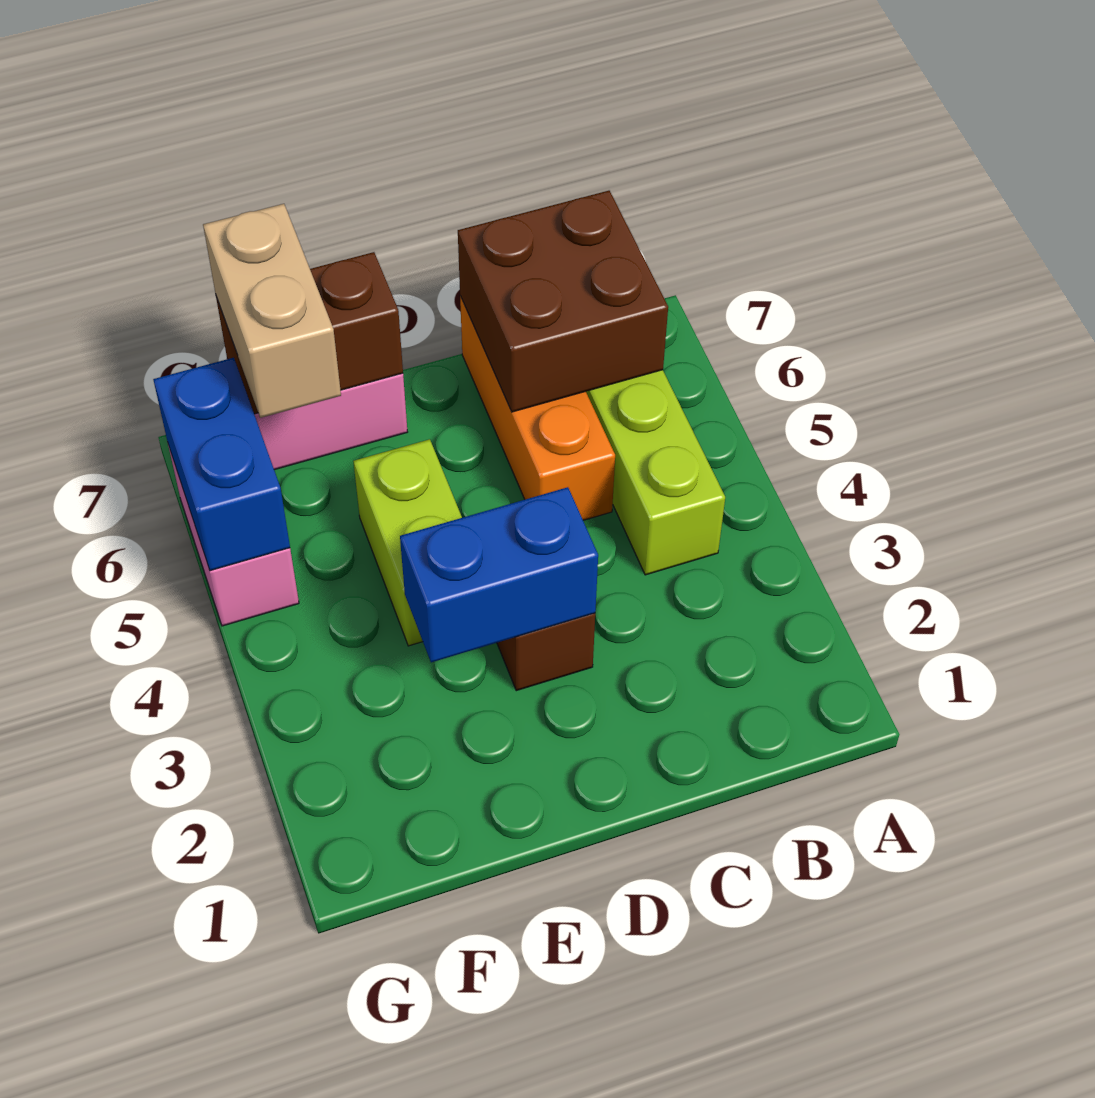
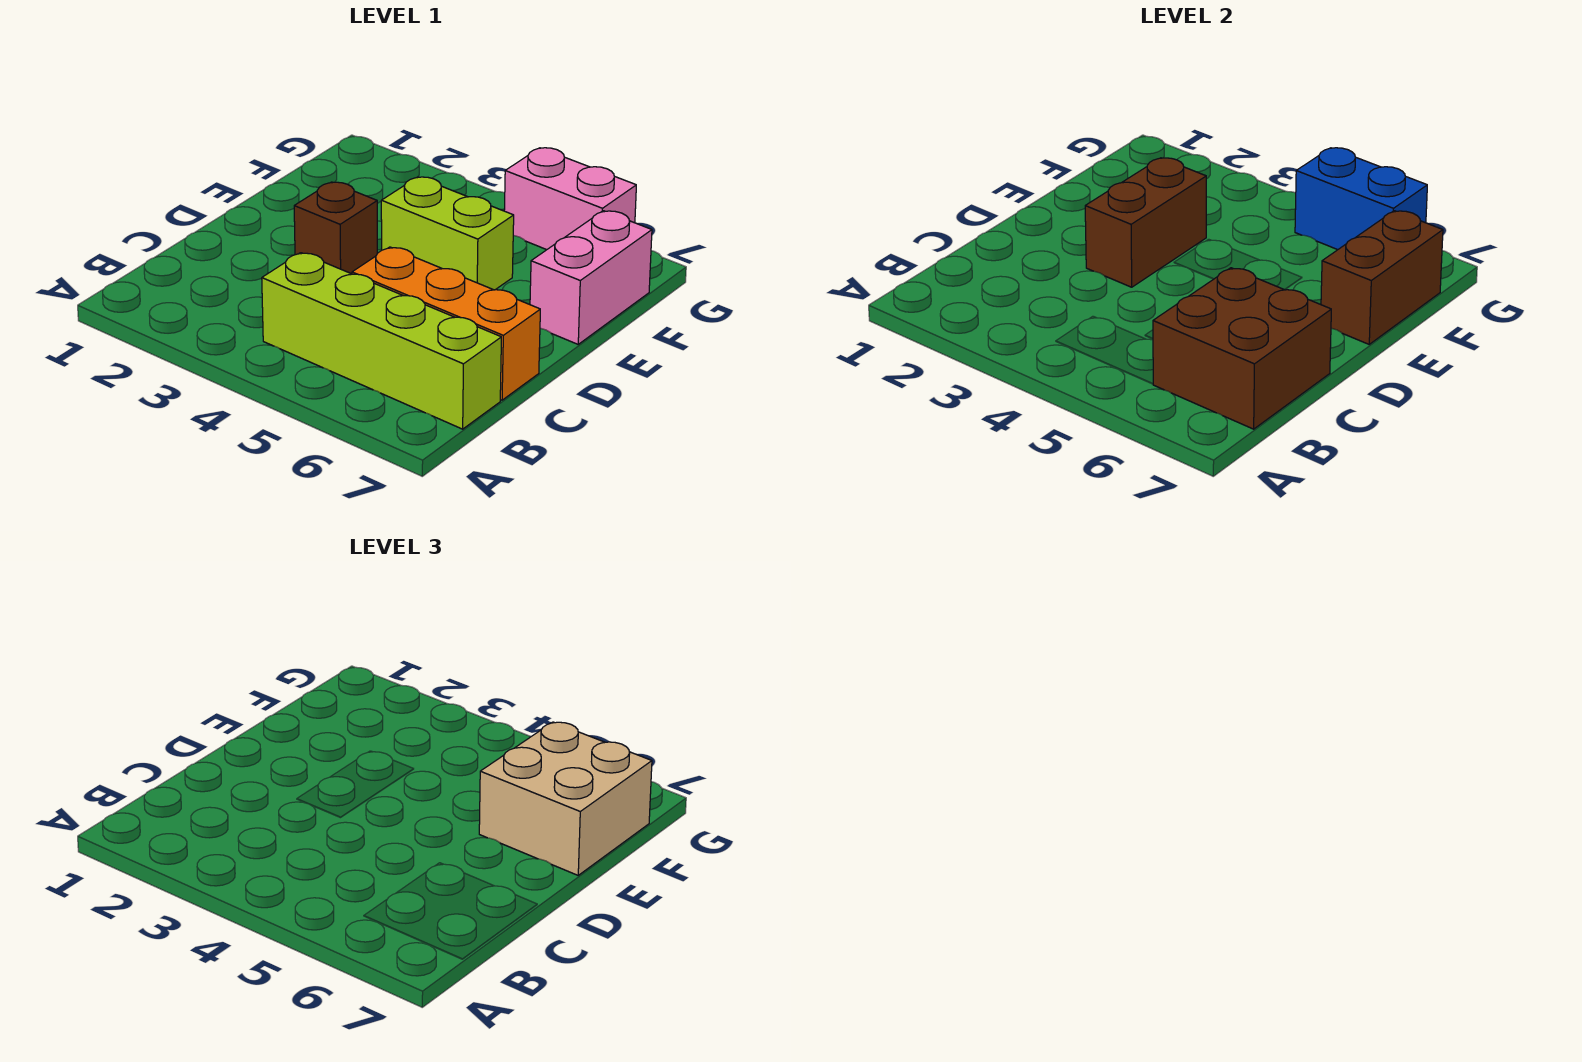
blue brick D3:E3 level 2 -> brown brick D3:E3 level 2
tan brick F6:F7 level 3 -> tan brick E6:F7 level 3

